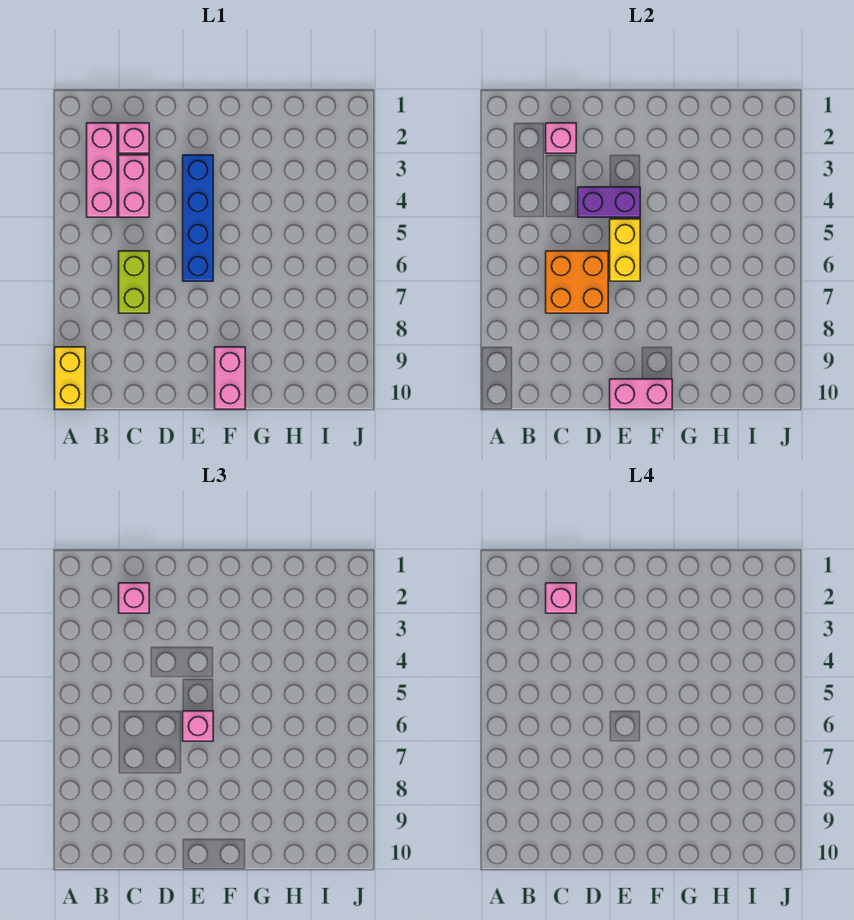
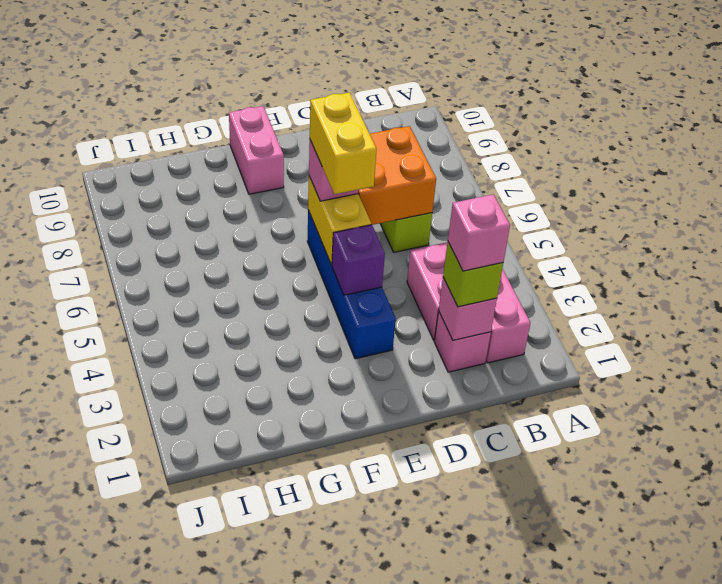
yellow brick A9:A10 level 1 -> yellow brick E5:E6 level 4
pink brick C2 level 3 -> lime brick C2 level 3
purple brick D4:E4 level 2 -> purple brick E4 level 2
pink brick E10:F10 level 2 -> none

